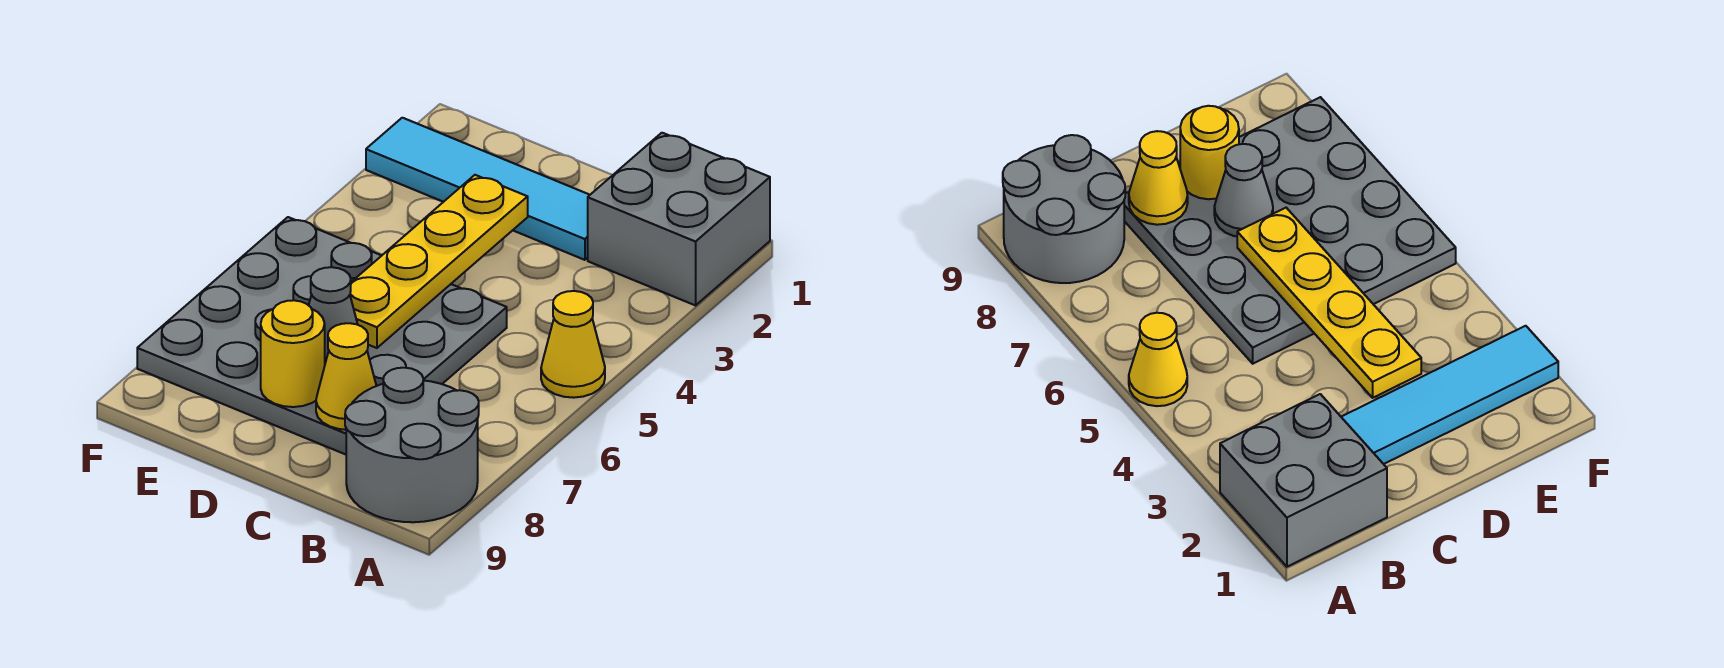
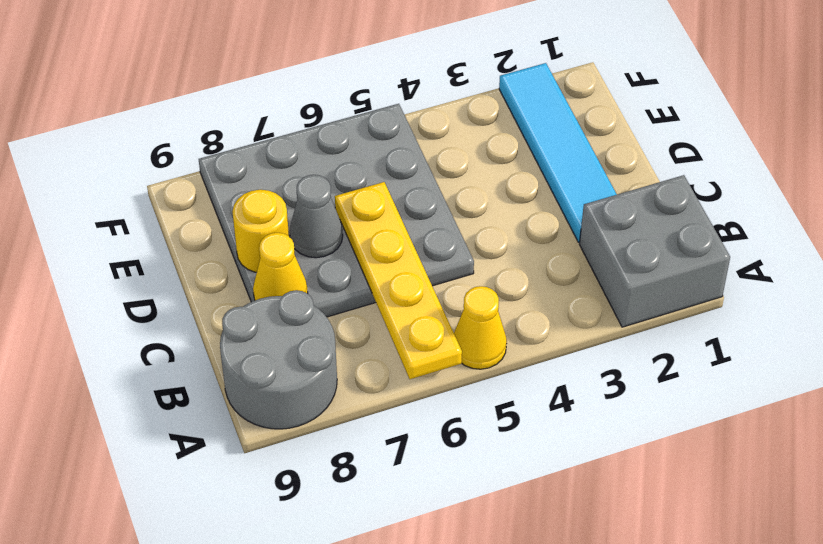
yellow plate D3:D6 level 2 -> yellow plate A6:D6 level 2

